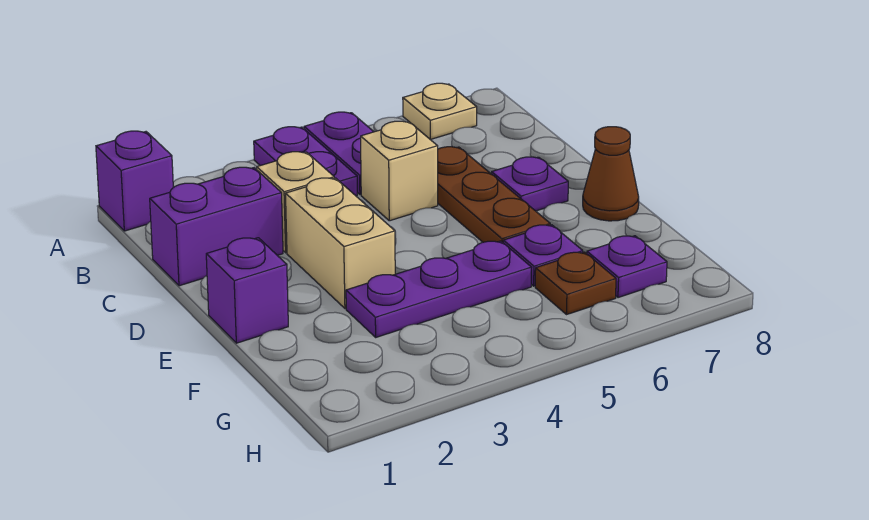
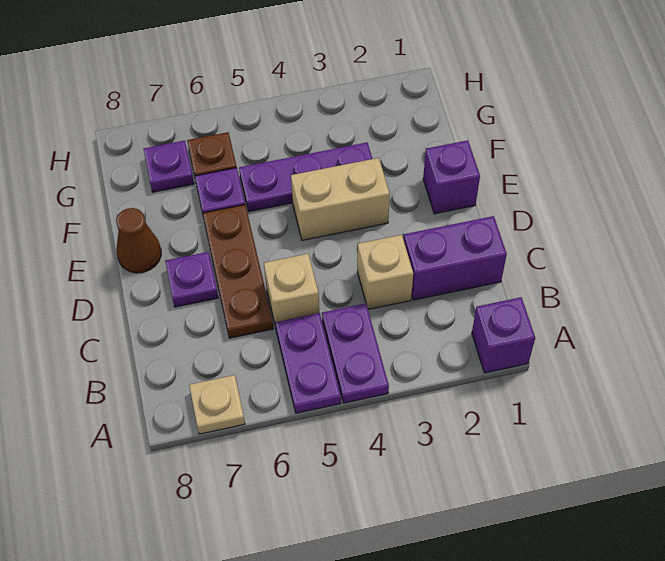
tan brick D3:E3 level 1 -> tan brick E3:E4 level 1

